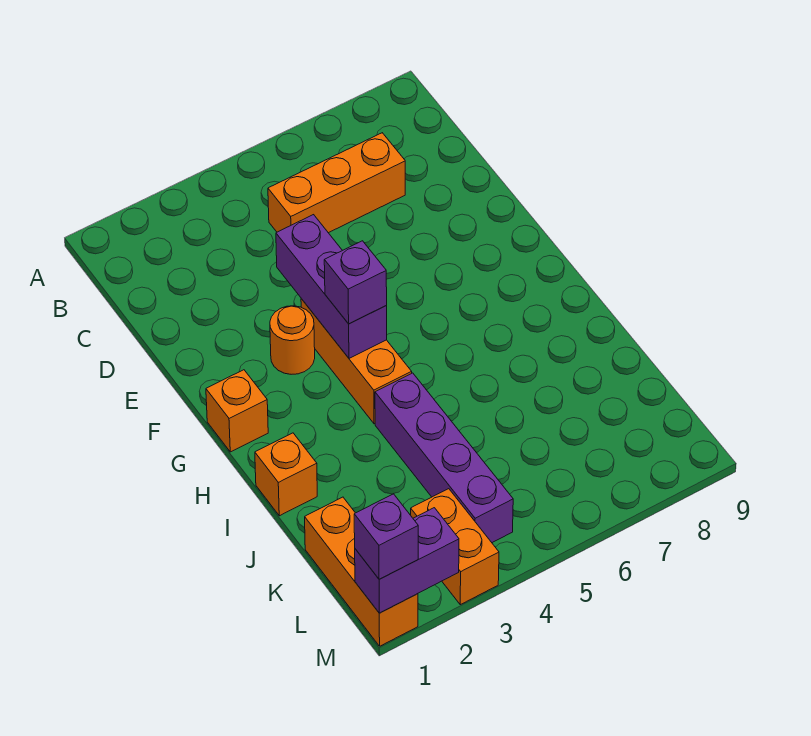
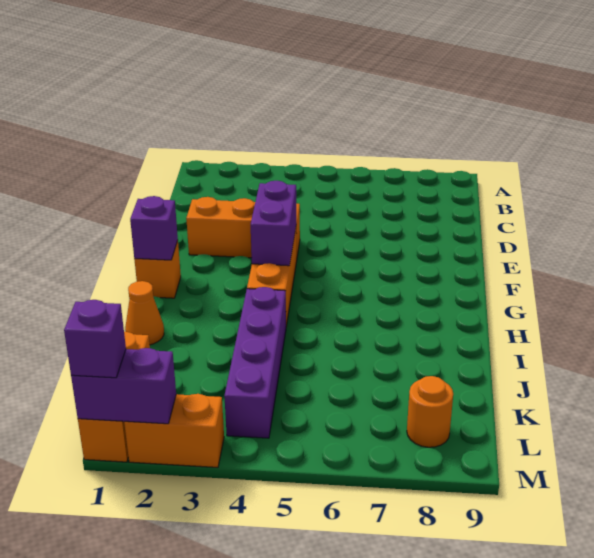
orange brick C5:C7 level 1 -> orange brick E2:E4 level 1
purple brick E4:G4 level 2 -> purple brick F4:G4 level 2
orange round brick F3 level 1 -> orange round brick L8 level 1
purple brick G4 level 3 -> purple brick G1 level 2
orange brick I1 level 1 -> orange cone I1 level 1
orange brick L3:M3 level 1 -> orange brick M2:M3 level 1

